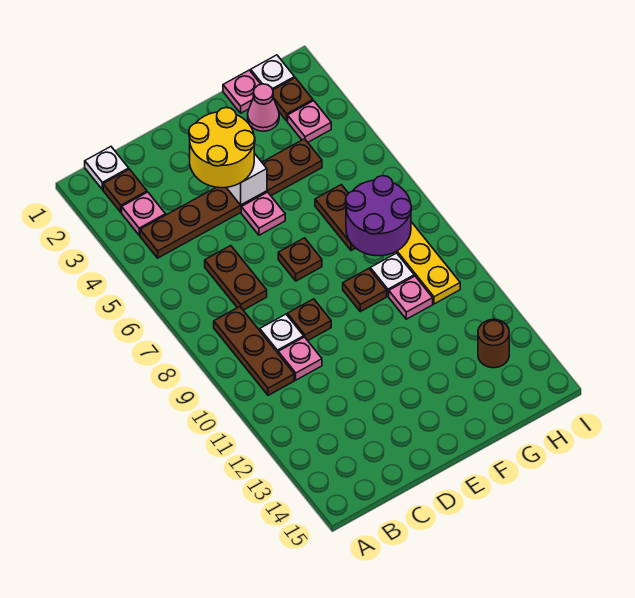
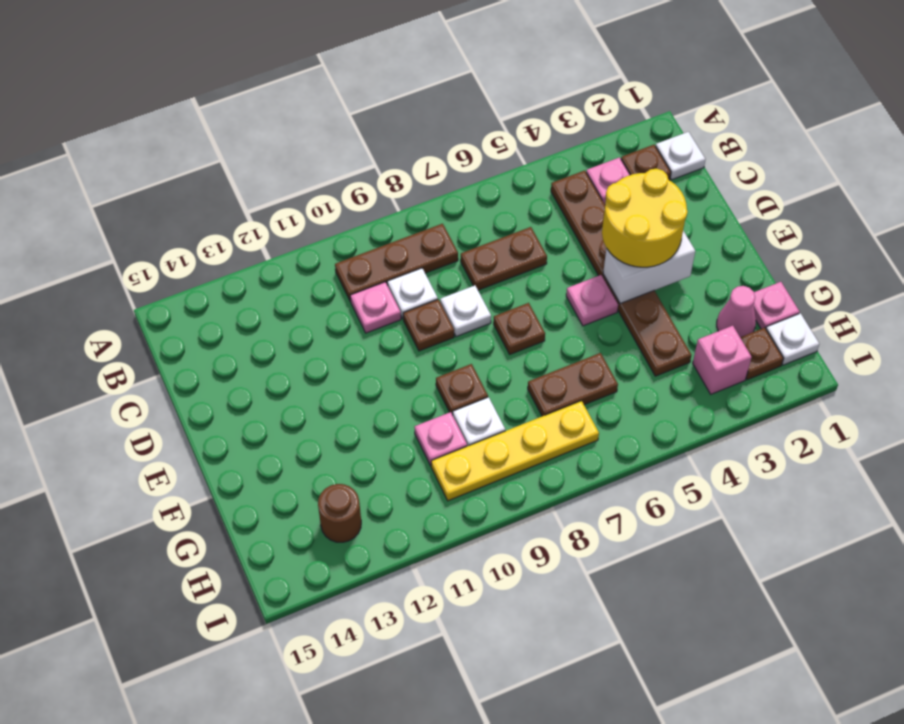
none -> white plate D8 level 1
purple round brick G7:H8 level 2 -> none
pink plate H3 level 1 -> pink brick H3 level 1

